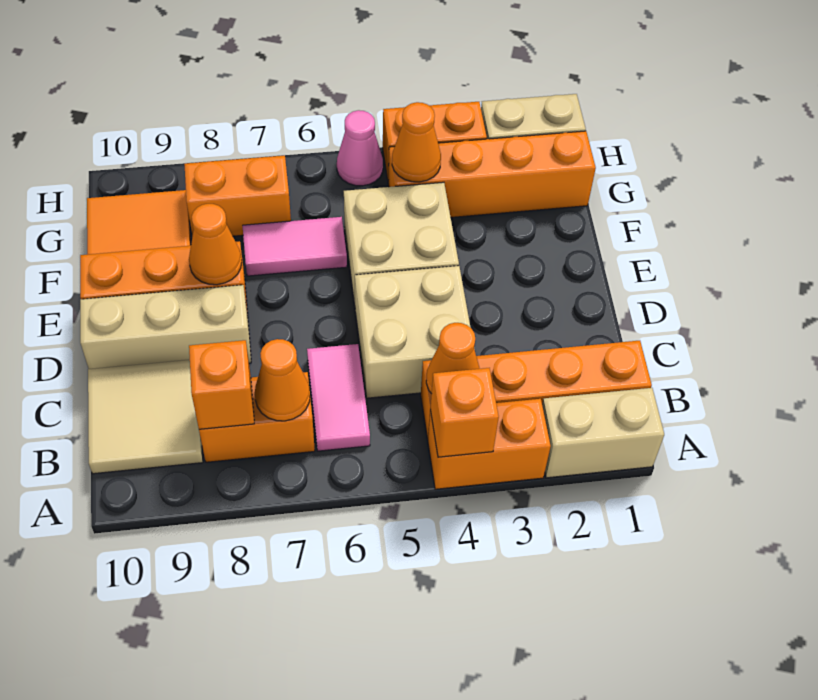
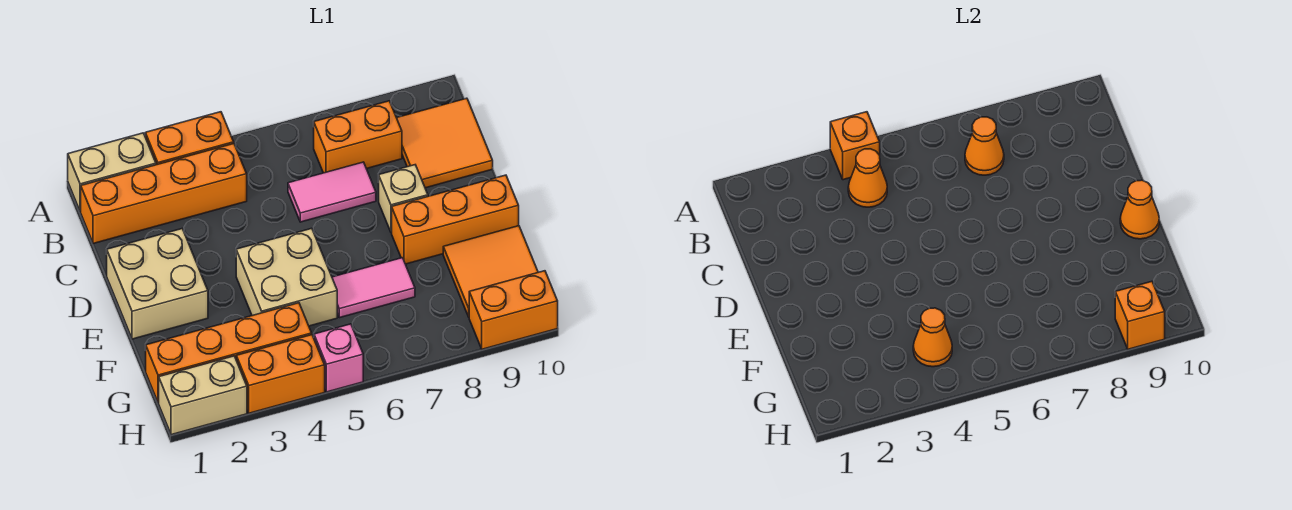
pink tile B6:C6 level 1 -> pink tile C6:C7 level 1
orange brick B8 level 2 -> orange brick H9 level 2
tan tile B9:C10 level 1 -> orange tile B9:C10 level 1
tan brick C4:D5 level 1 -> tan brick D1:E2 level 1
tan brick D8:D10 level 1 -> tan brick D8 level 1
orange cone E8 level 2 -> orange cone E10 level 2
orange brick G7:G8 level 1 -> orange brick H9:H10 level 1
pink cone H5 level 1 -> pink brick H5 level 1

